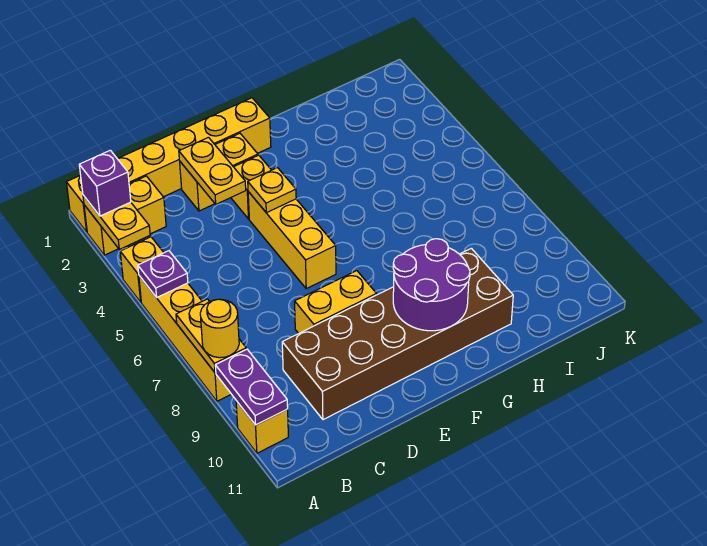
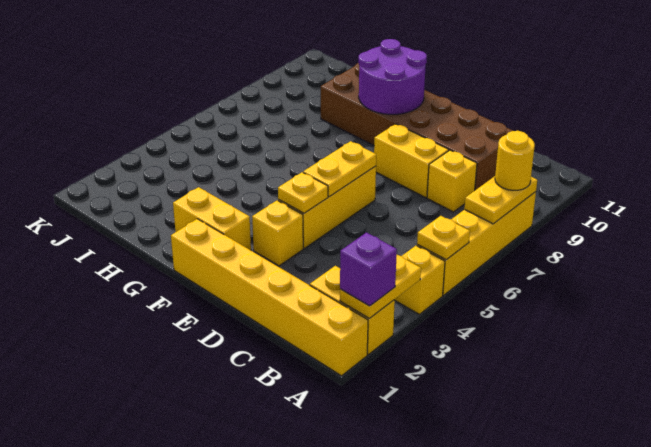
purple plate A5 level 2 -> yellow plate A5 level 2
purple plate A9:A10 level 2 -> none
yellow brick A10 level 1 -> yellow brick C8 level 1
yellow brick D2:E2 level 1 -> yellow brick F2:G2 level 1
yellow plate D2:D3 level 2 -> yellow plate E5:E6 level 2

